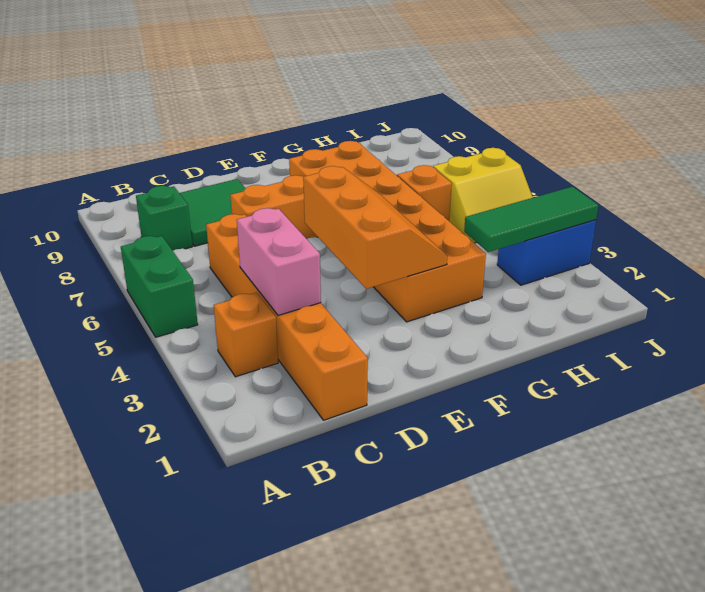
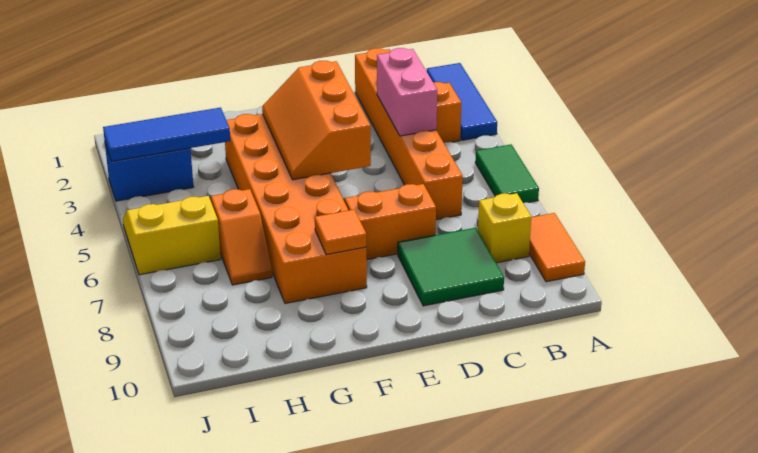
none -> blue tile A1:A3 level 1
green brick A5:A6 level 1 -> green tile A5:A6 level 1
none -> orange tile A8:A9 level 1
green brick B8 level 1 -> yellow brick B8 level 1
none -> orange tile F8 level 2
green tile H3:J3 level 2 -> blue tile H3:J3 level 2

